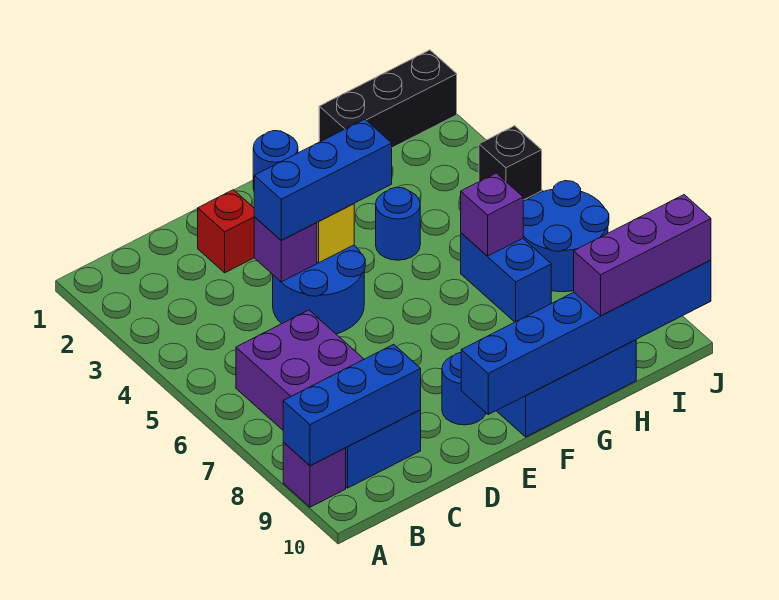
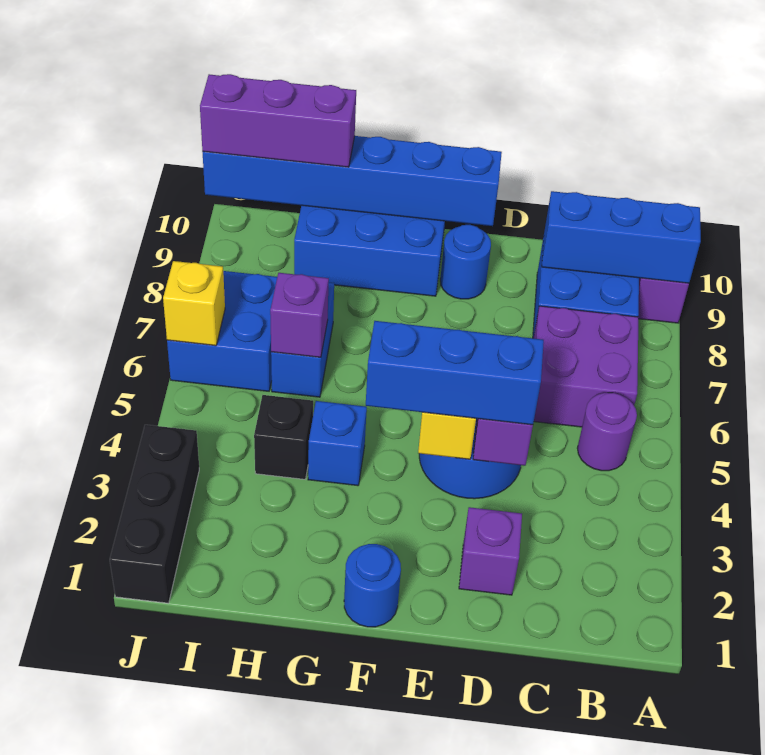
none -> purple round brick B5 level 1
red brick D2 level 1 -> purple brick D2 level 1
blue round brick G4 level 1 -> blue brick G4 level 1
black brick H1:J1 level 1 -> black brick J1:J3 level 1
blue round brick I6:J7 level 1 -> blue brick I6:J7 level 1
black brick J4 level 1 -> black brick H4 level 1
none -> yellow brick J6 level 2

